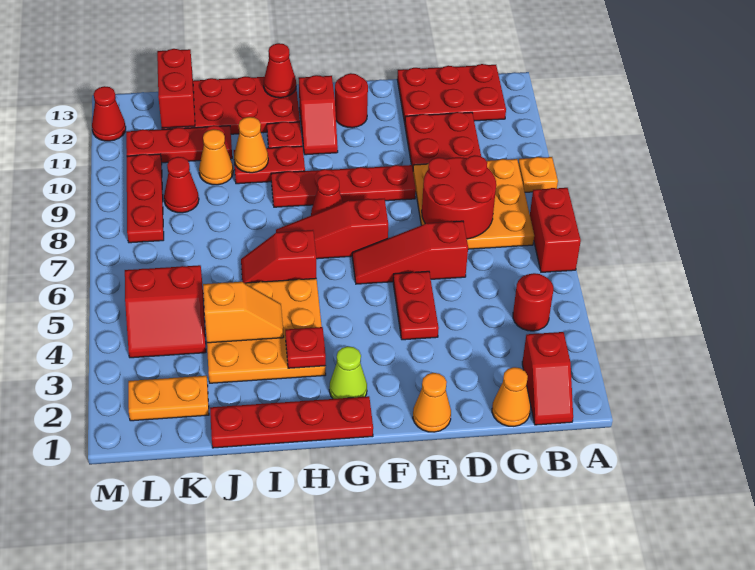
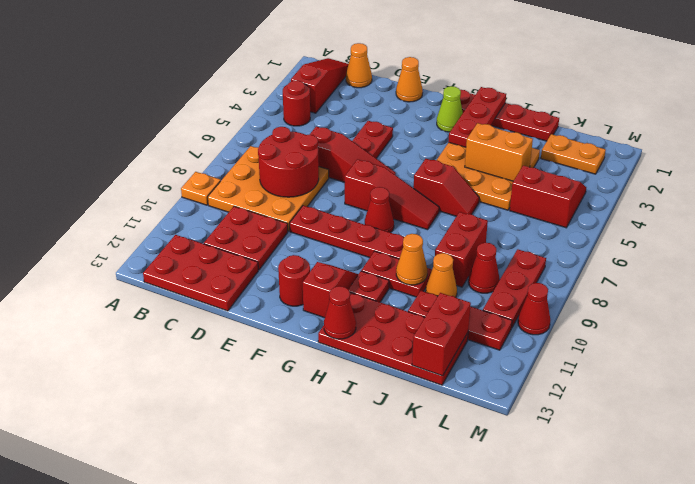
red brick A6:A7 level 1 -> red brick J8:J9 level 1
red slope B1:B2 level 1 top 2 -> red slope B1:B3 level 1 top 3
red plate H3 level 2 -> red plate H1:H3 level 2
orange slope I4:J4 level 2 top J -> orange brick I4:J4 level 2
red cone M12 level 1 -> red cone M10 level 1

